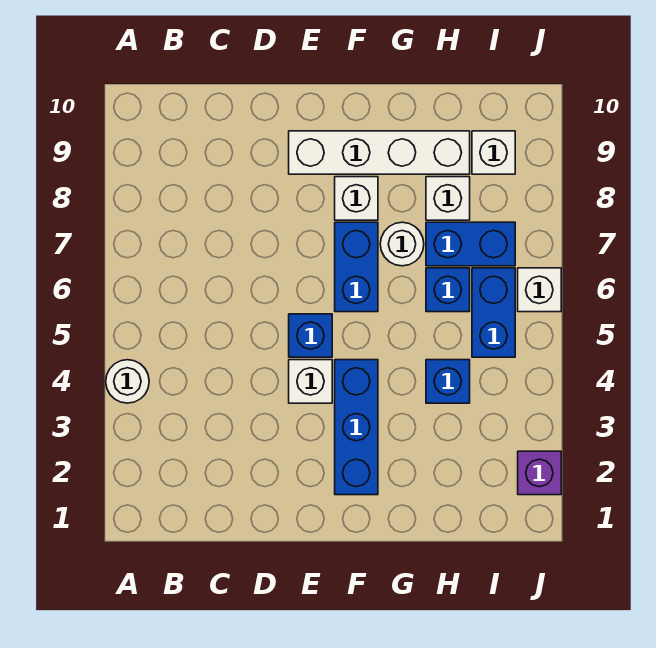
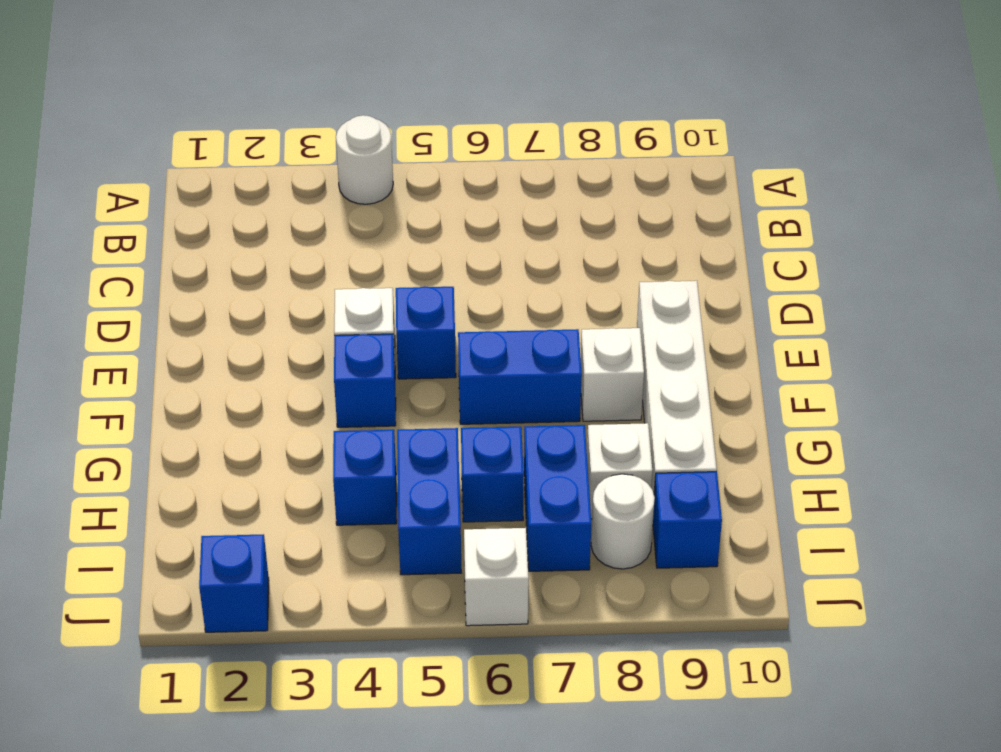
blue brick F2:F4 level 1 -> blue brick F4 level 1
white round brick G7 level 1 -> white round brick I8 level 1
blue brick I5:I6 level 1 -> blue brick H5:I5 level 1
white brick I9 level 1 -> blue brick I9 level 1
purple brick J2 level 1 -> blue brick J2 level 1

